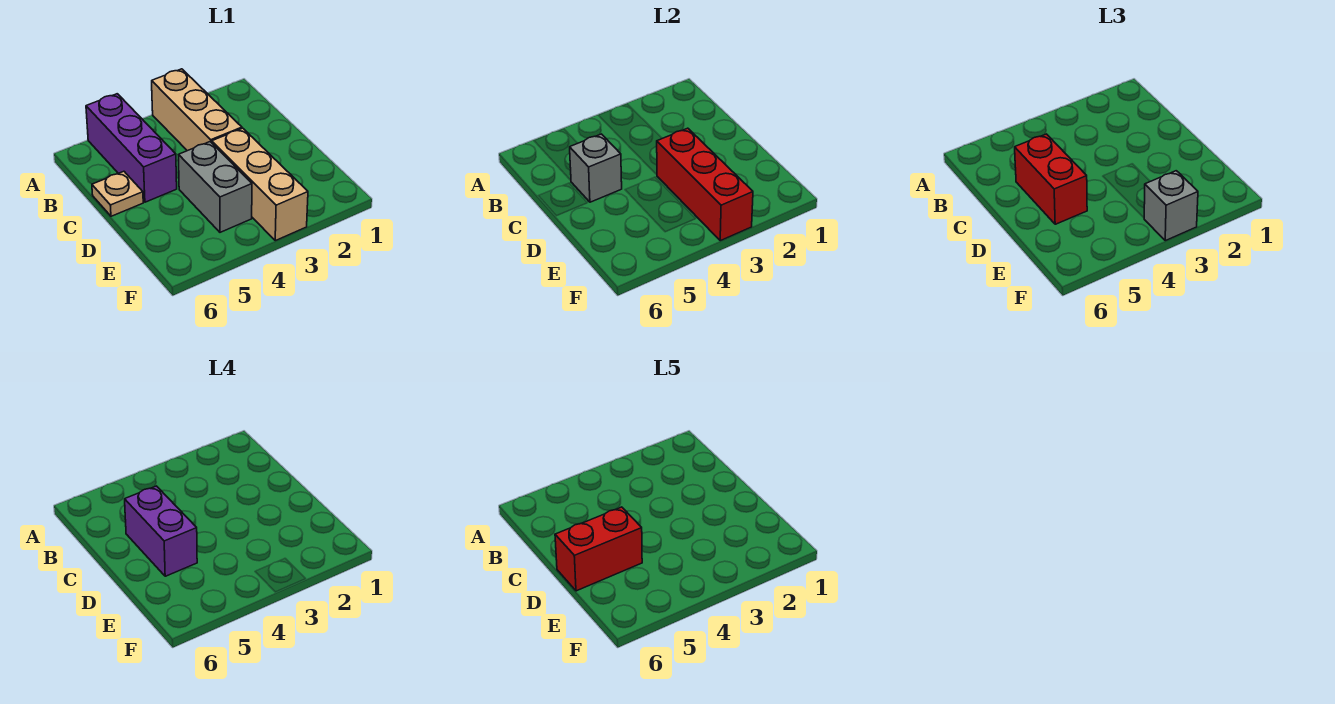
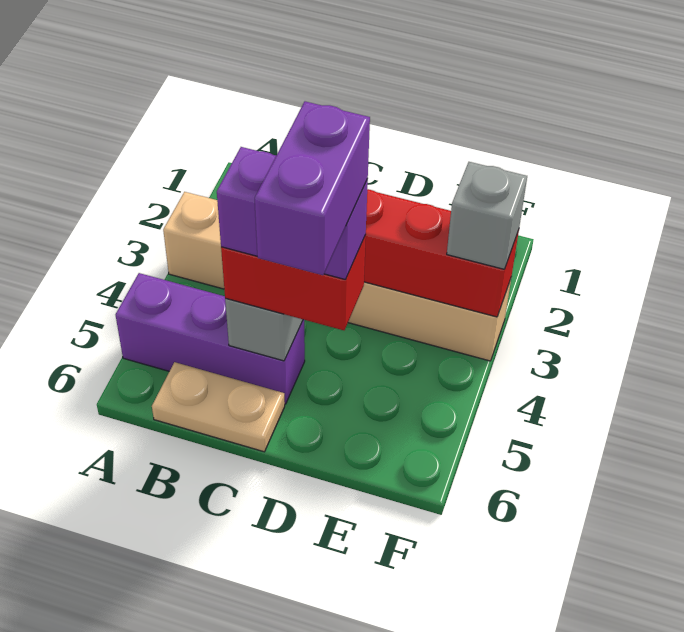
tan plate C6 level 1 -> tan plate B6:C6 level 1
grey brick D4:E4 level 1 -> none
red brick D5:D6 level 5 -> purple brick D5:D6 level 5

